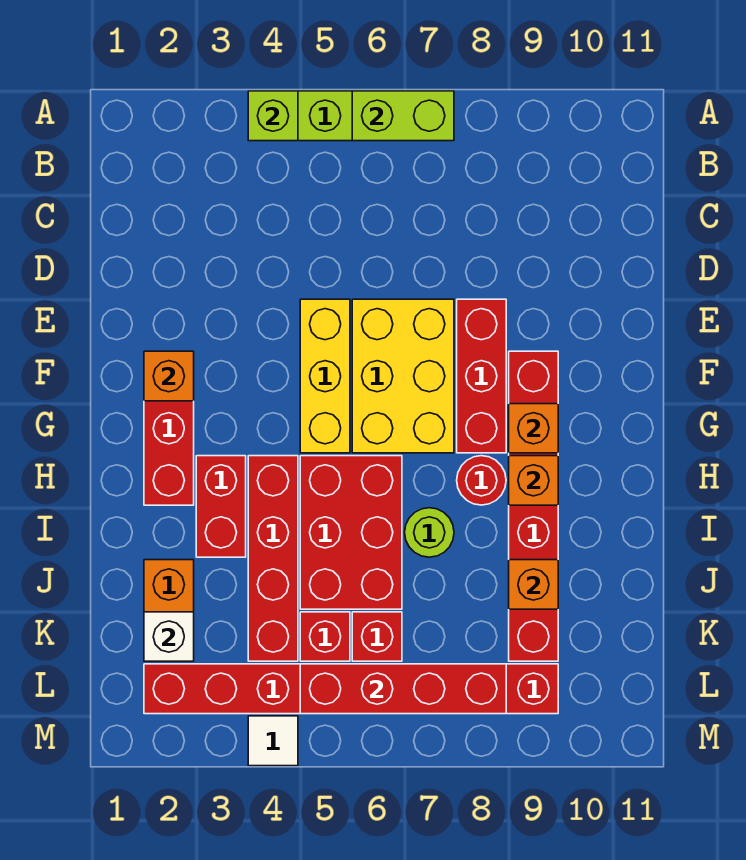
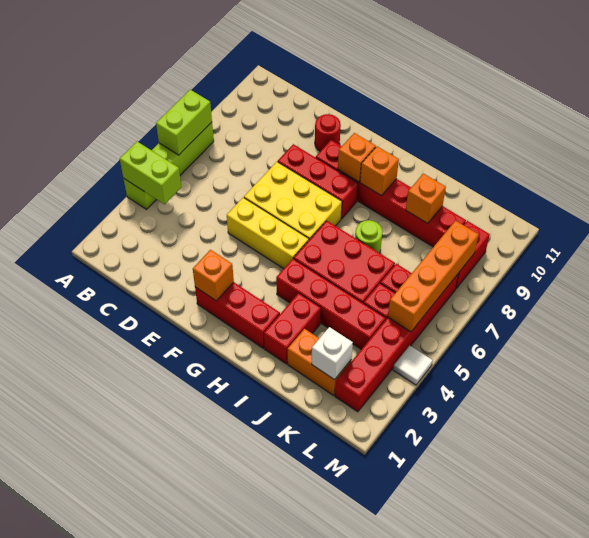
lime brick A4 level 2 -> lime brick A4:B4 level 2
red brick H3:I3 level 1 -> red brick I2:I3 level 1
red round brick H8 level 1 -> red round brick E10 level 1
red brick L5:L8 level 2 -> orange brick L5:L8 level 2

